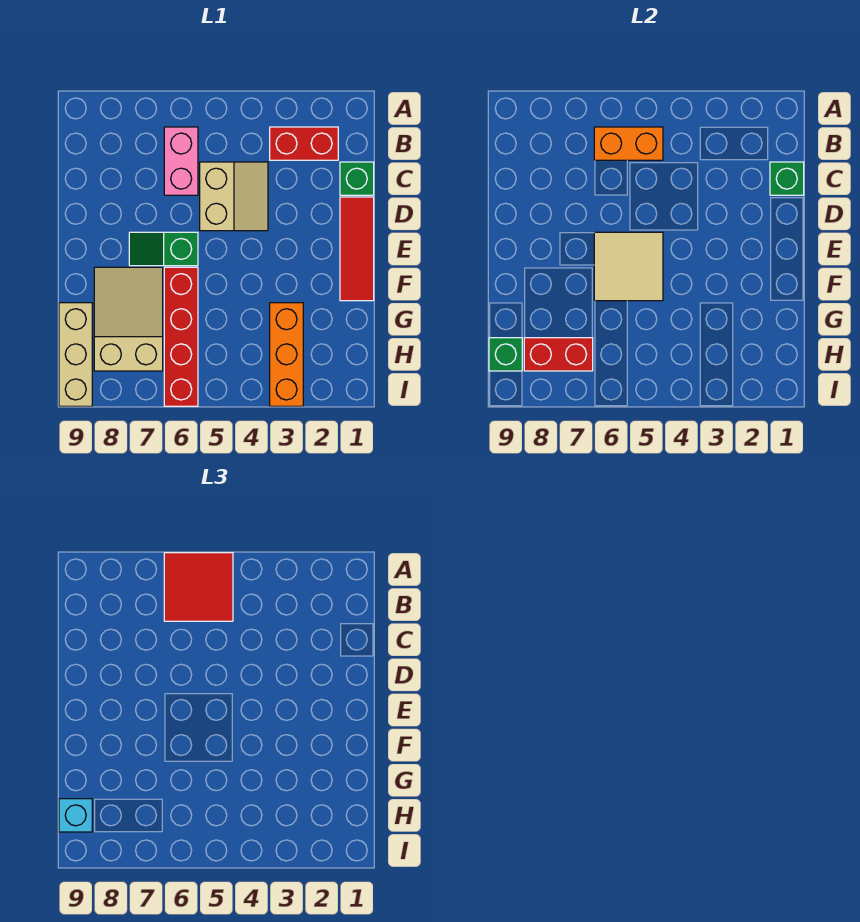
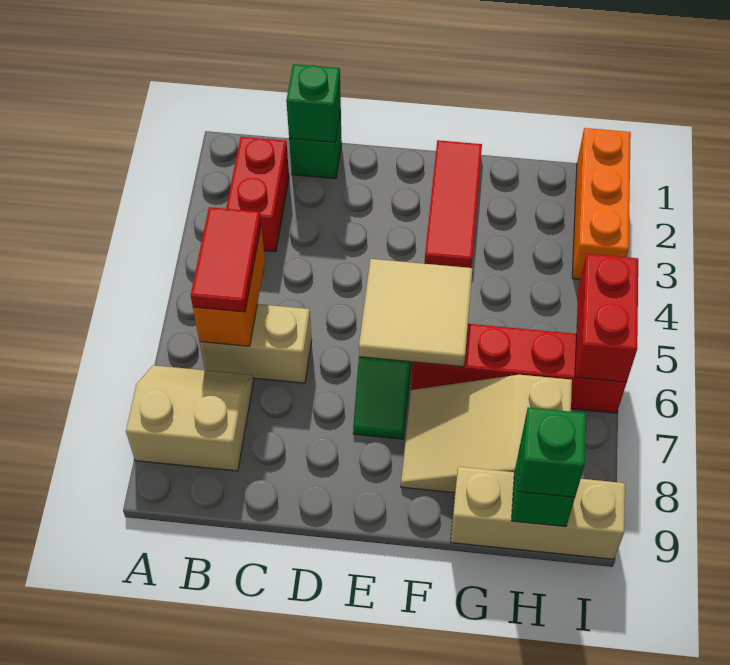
red tile A5:B6 level 3 -> red tile B5:B6 level 3
pink brick B6:C6 level 1 -> tan brick B6:C6 level 1
tan slope C4:D5 level 1 top 5 -> tan slope A7:B8 level 1 top 8
red tile D1:F1 level 1 -> red tile F1:F3 level 1
orange brick G3:I3 level 1 -> orange brick I1:I3 level 1
red brick H7:H8 level 2 -> red brick I5:I6 level 2
cyan brick H9 level 3 -> green brick H9 level 3

